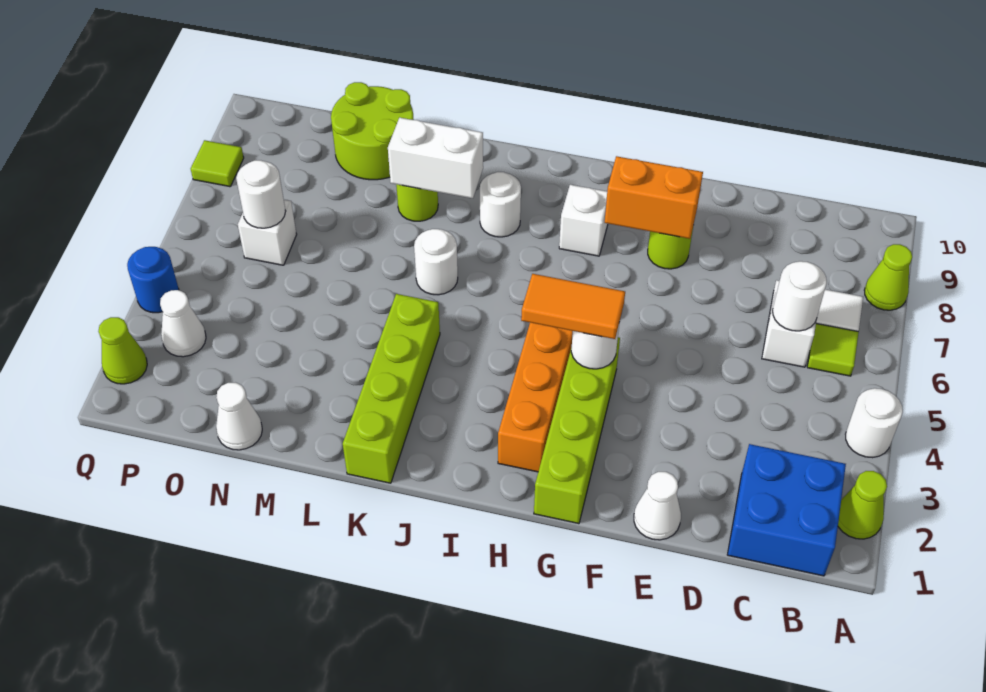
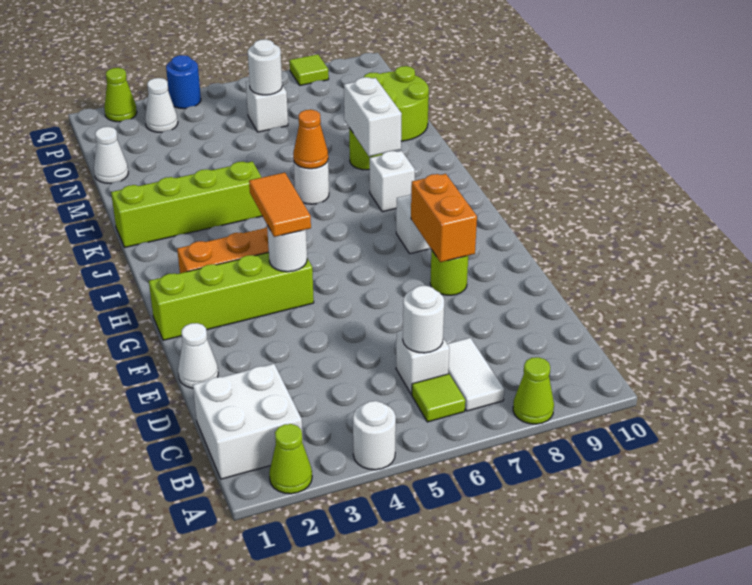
blue brick B1:C2 level 1 -> white brick B1:C2 level 1
white round brick J8 level 1 -> white brick J8 level 1
none -> orange cone K6 level 2

